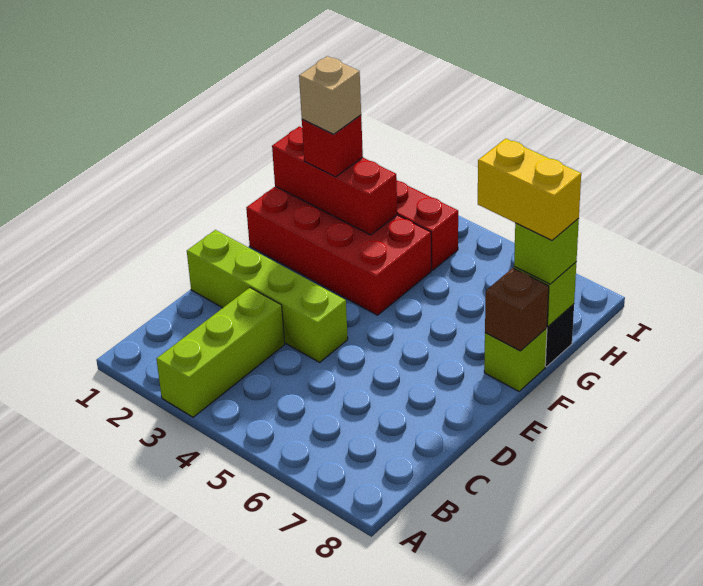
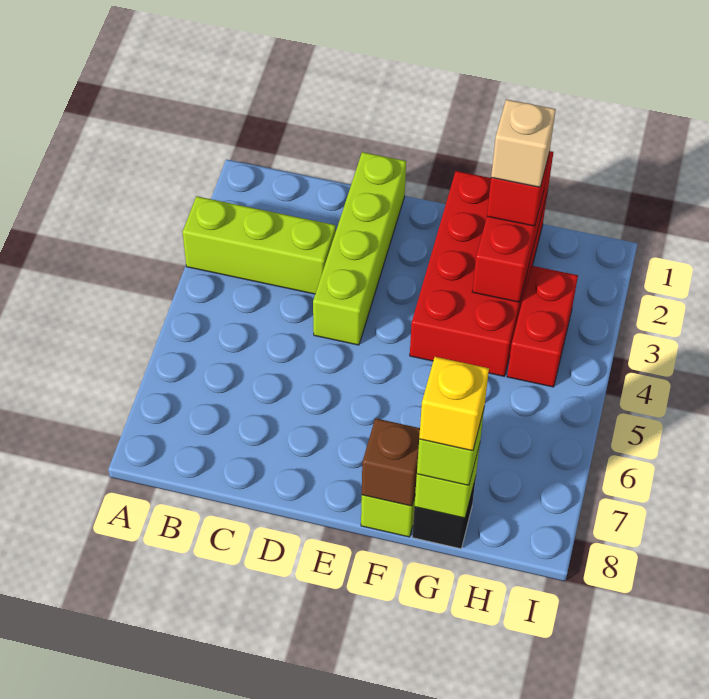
yellow brick G7:G8 level 4 -> yellow brick G8 level 4

